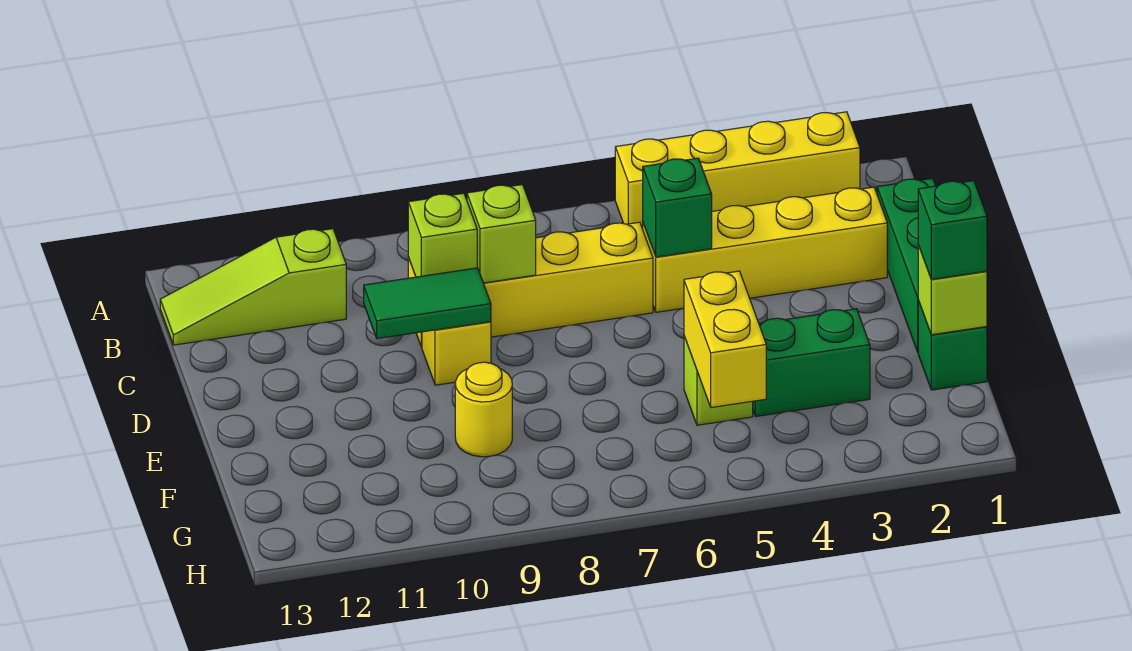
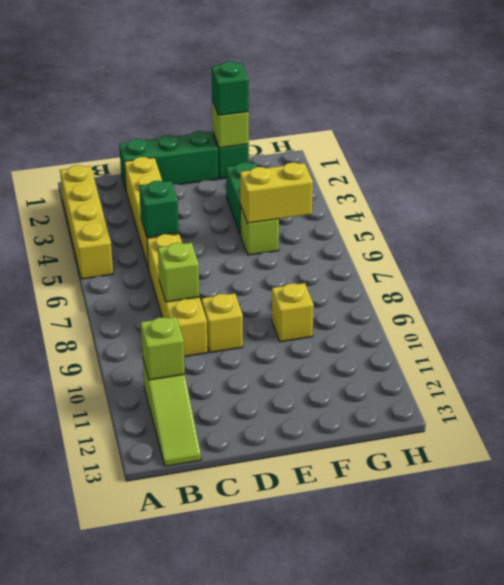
lime brick C9 level 2 -> lime brick B11 level 2
green tile D9:D10 level 2 -> none
yellow round brick F9 level 1 -> yellow brick F9 level 1

